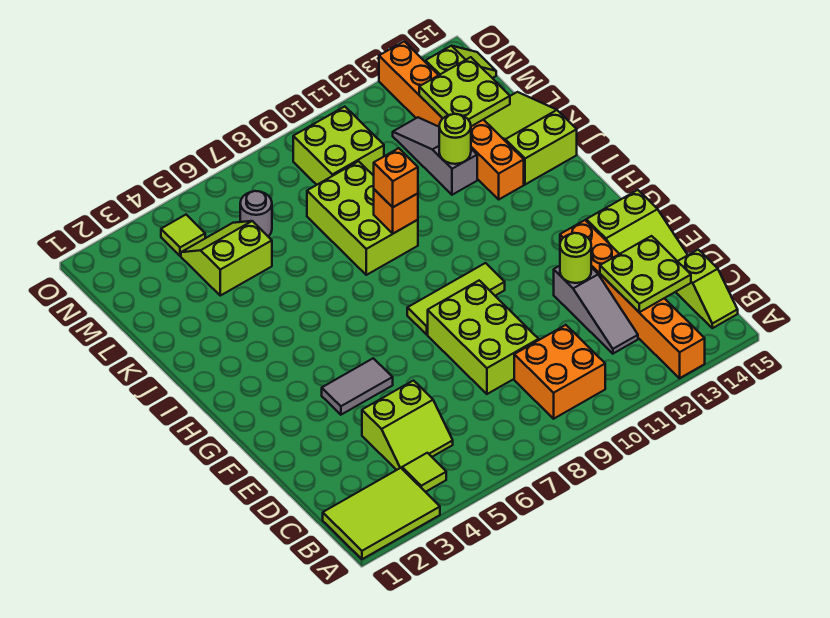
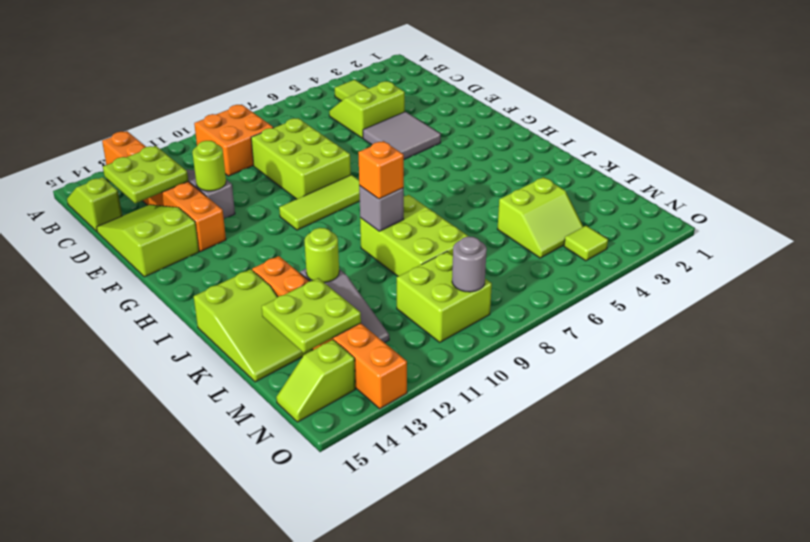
lime tile A1:B3 level 1 -> none
grey tile F4:F5 level 1 -> grey tile E4:F5 level 1
orange brick J9 level 2 -> grey brick J9 level 2
grey round brick M6 level 1 -> grey round brick N9 level 2

